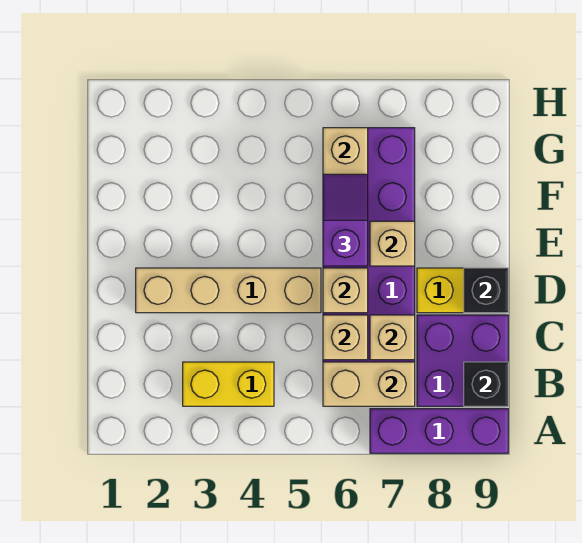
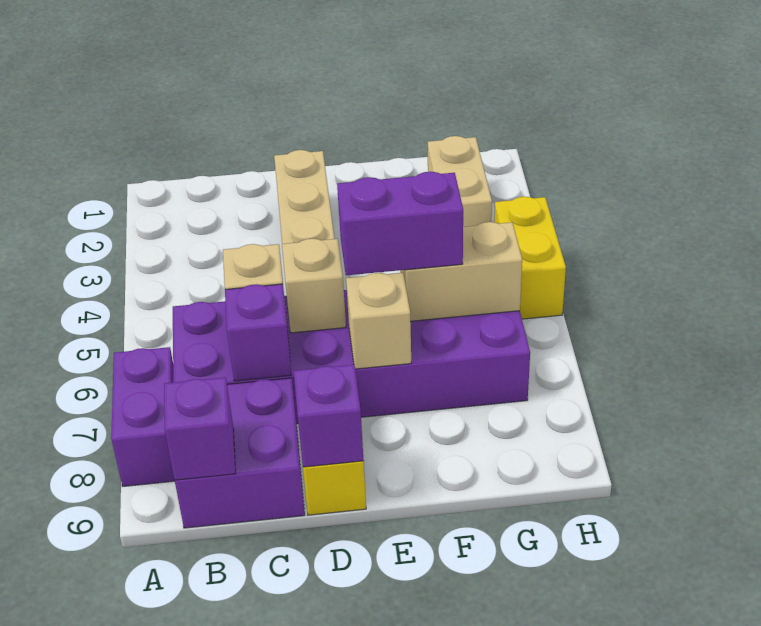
purple brick A7:A9 level 1 -> purple brick A7:A8 level 1
yellow brick B3:B4 level 1 -> yellow brick H4:H5 level 1
tan brick B6:B7 level 2 -> tan brick G2:G3 level 1
black brick B9 level 2 -> purple brick B9 level 2
tan brick C7 level 2 -> purple brick C7 level 2
black brick D9 level 2 -> purple brick D9 level 2
purple slope E6:F6 level 3 top E -> purple brick E6:F6 level 3

